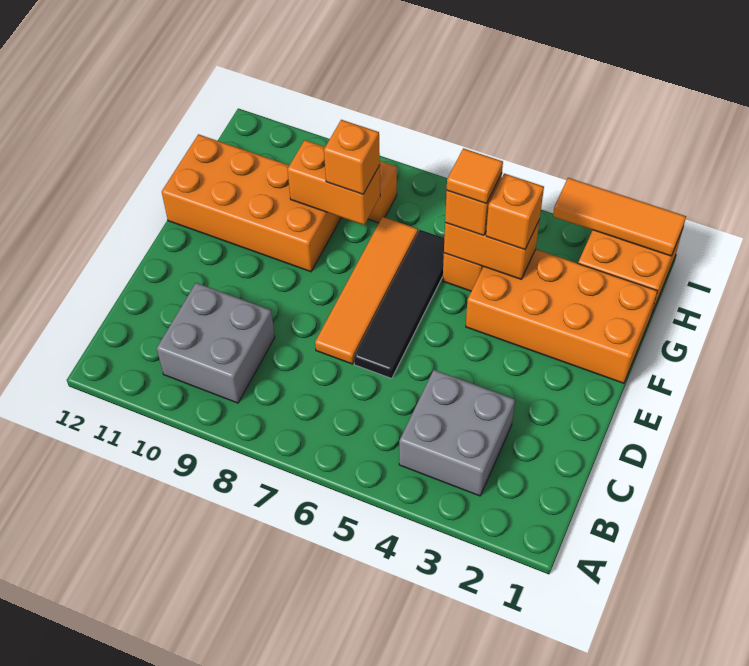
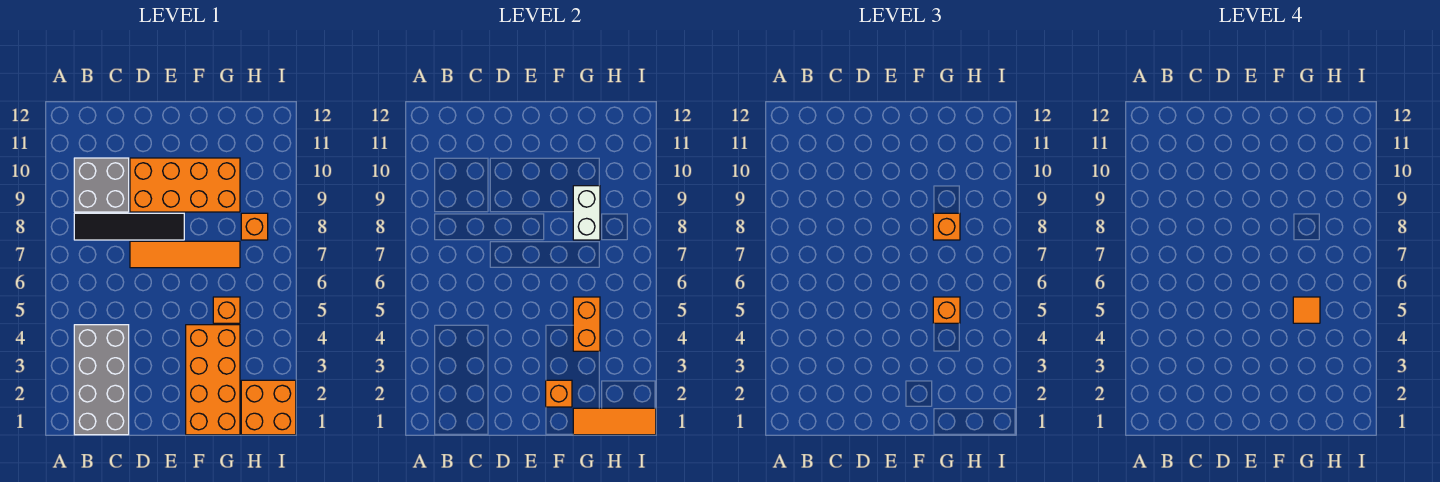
grey brick B3:C4 level 1 -> grey brick B1:C4 level 1
black tile D6:G6 level 1 -> black tile B8:E8 level 1
orange brick F9:G12 level 1 -> orange brick D9:G10 level 1
orange brick G4 level 3 -> orange brick F2 level 2
orange brick G8:G9 level 2 -> white brick G8:G9 level 2
orange tile I1:I3 level 2 -> orange tile G1:I1 level 2

